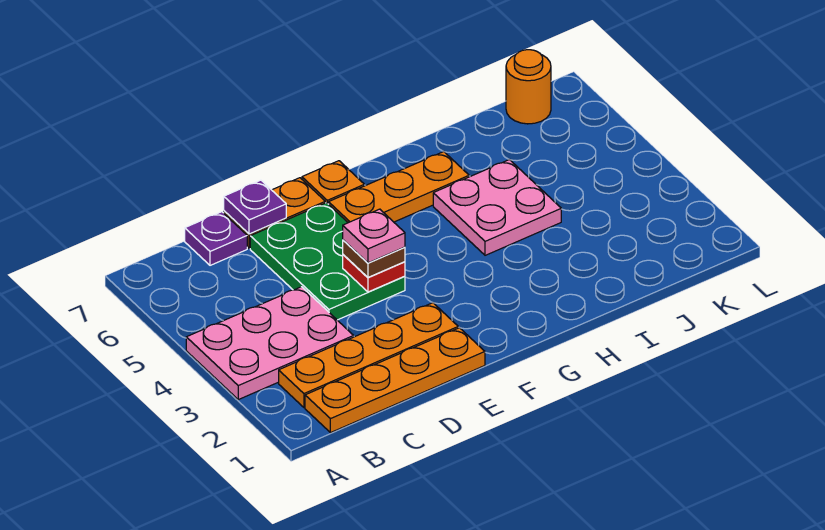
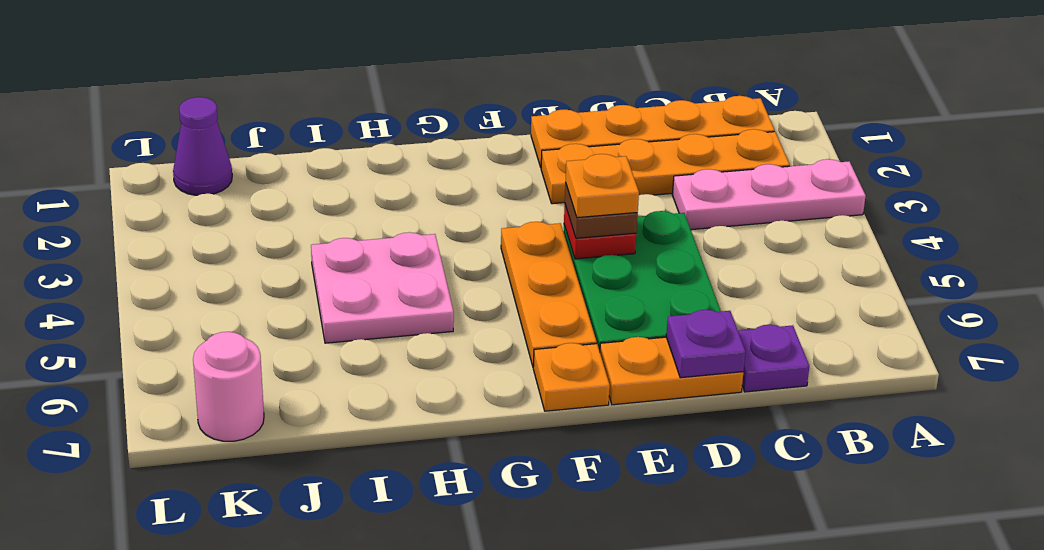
pink plate A3:C4 level 1 -> pink plate A3:C3 level 1
pink plate E4 level 4 -> orange plate E4 level 4
orange plate F6:H6 level 1 -> orange plate F4:F6 level 1
none -> purple cone K1 level 1
orange round brick K7 level 1 -> pink round brick K7 level 1

